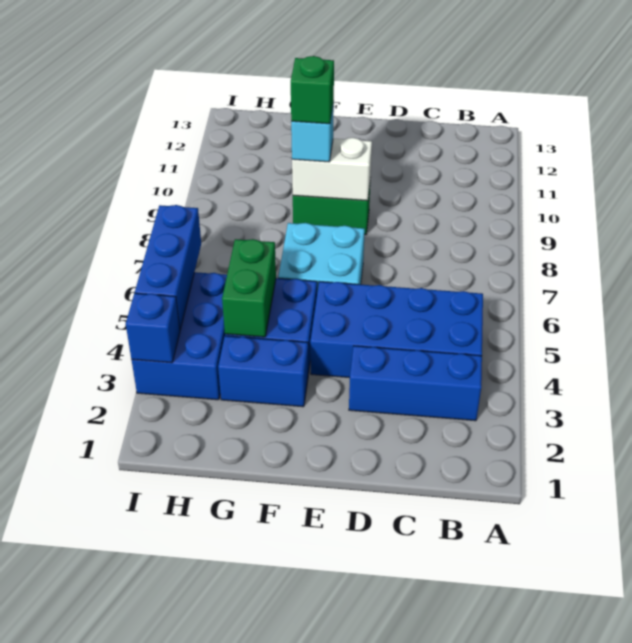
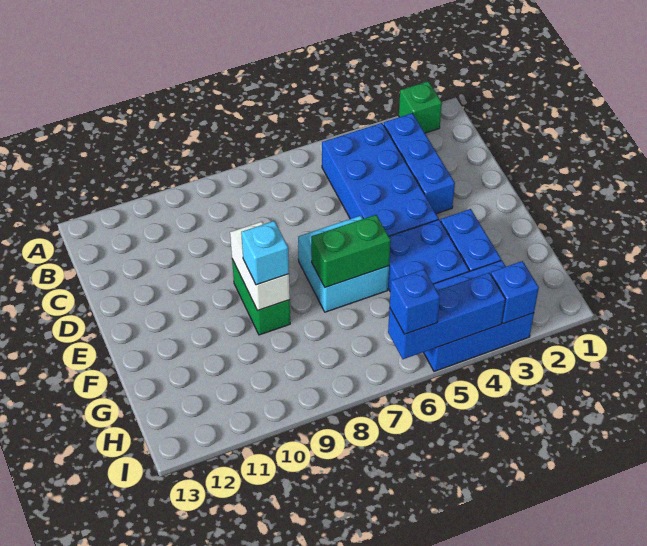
green brick F9 level 4 -> green brick A2 level 1
green brick G4:G5 level 2 -> green brick F6:F7 level 2
none -> blue brick I6 level 3

